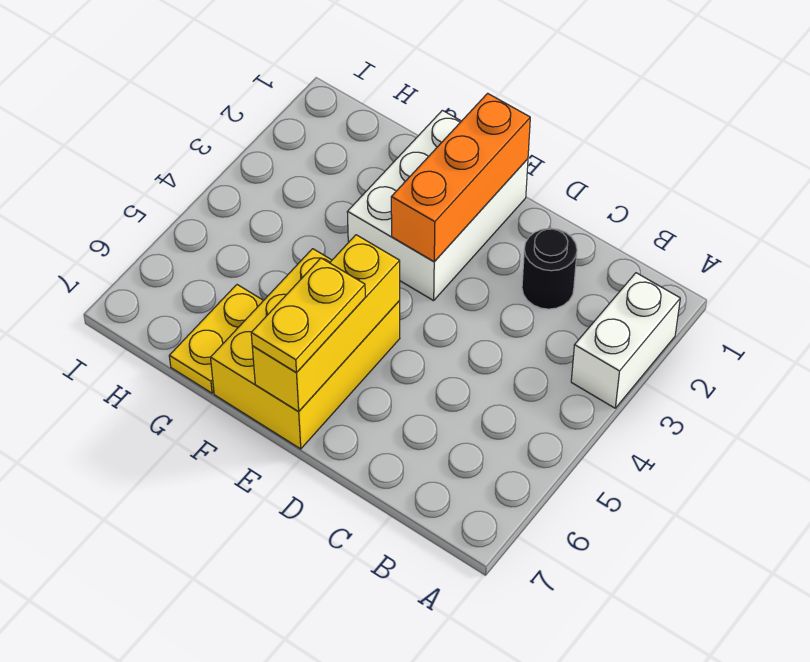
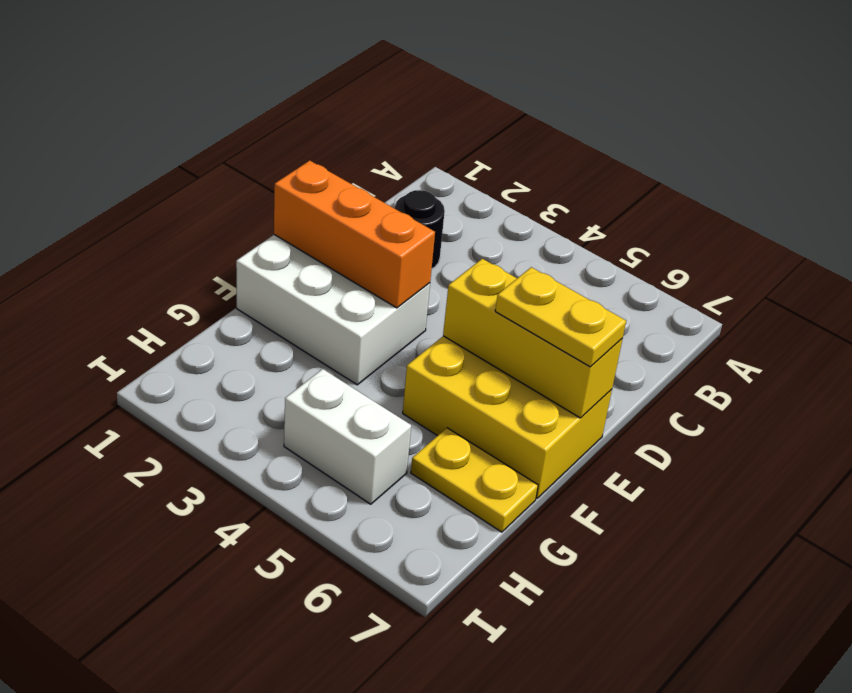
white brick A2:A3 level 1 -> white brick H4:H5 level 1

